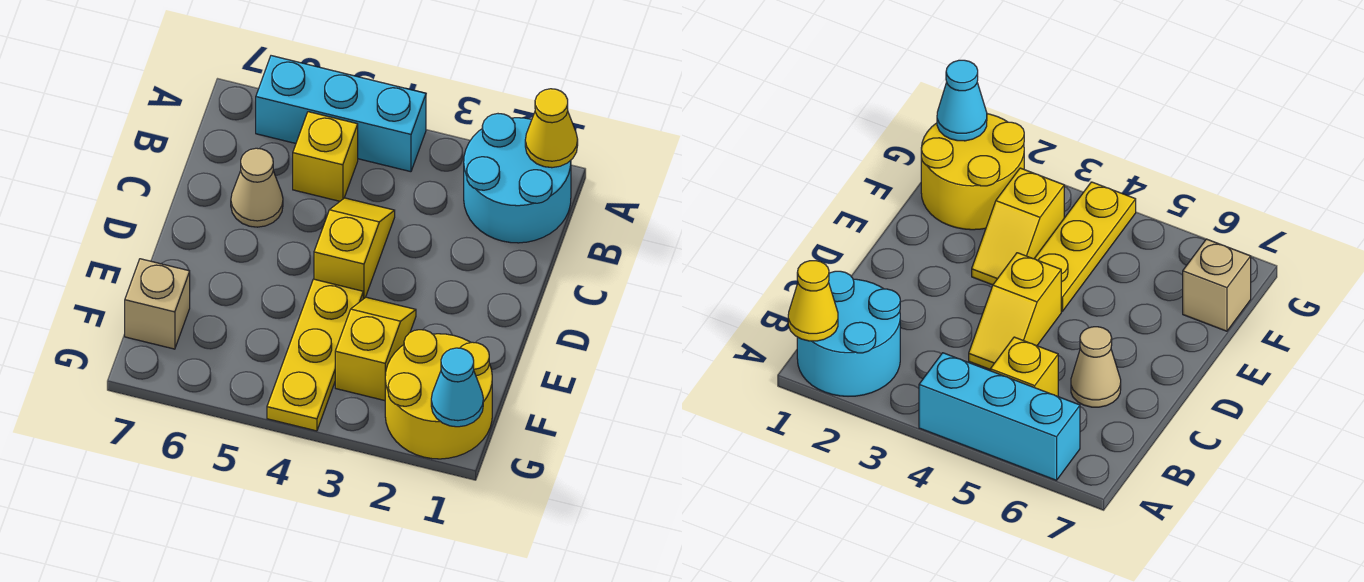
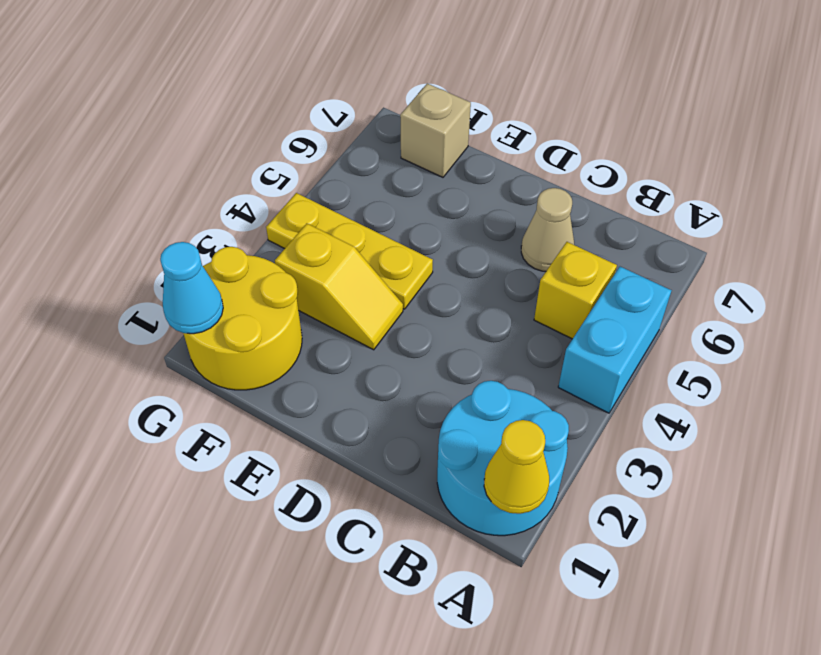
cyan brick A4:A6 level 1 -> cyan brick A4:A5 level 1
yellow slope C4:D4 level 1 top D -> none

